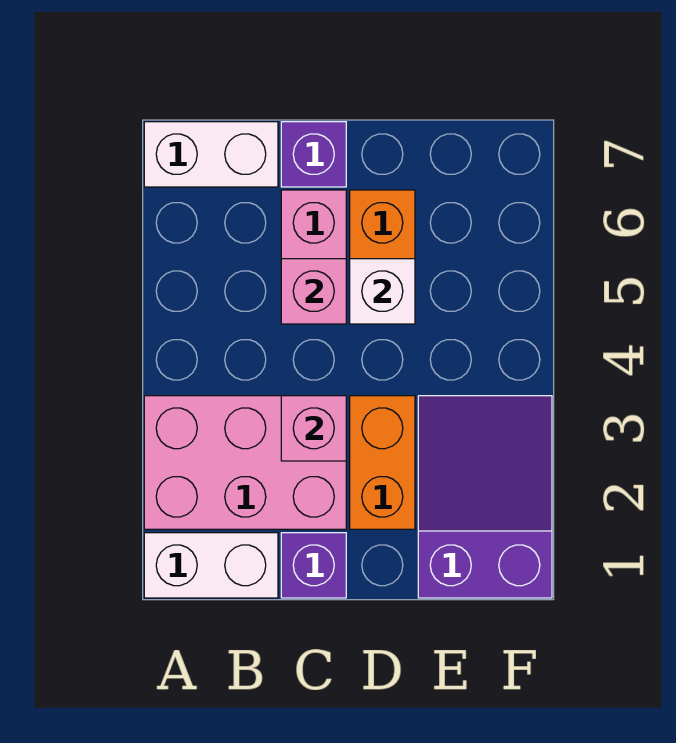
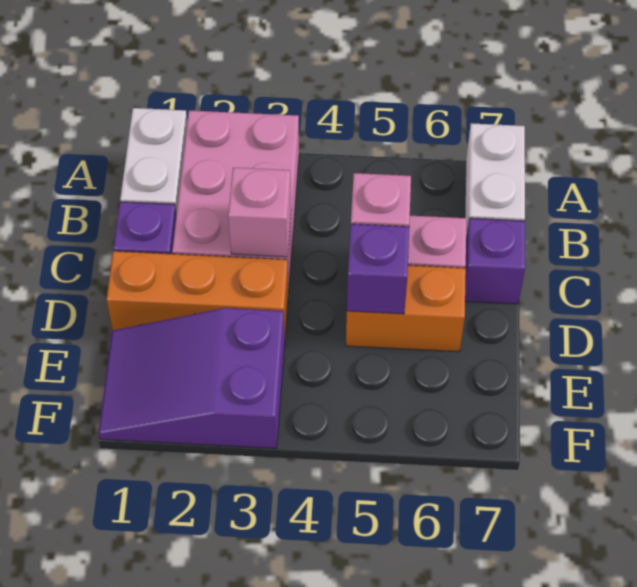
orange brick D2:D3 level 1 -> orange brick D1:D3 level 1
white brick D5 level 2 -> purple brick D5 level 2
purple slope E1:F3 level 1 top 1 -> purple slope E1:F3 level 1 top 3

